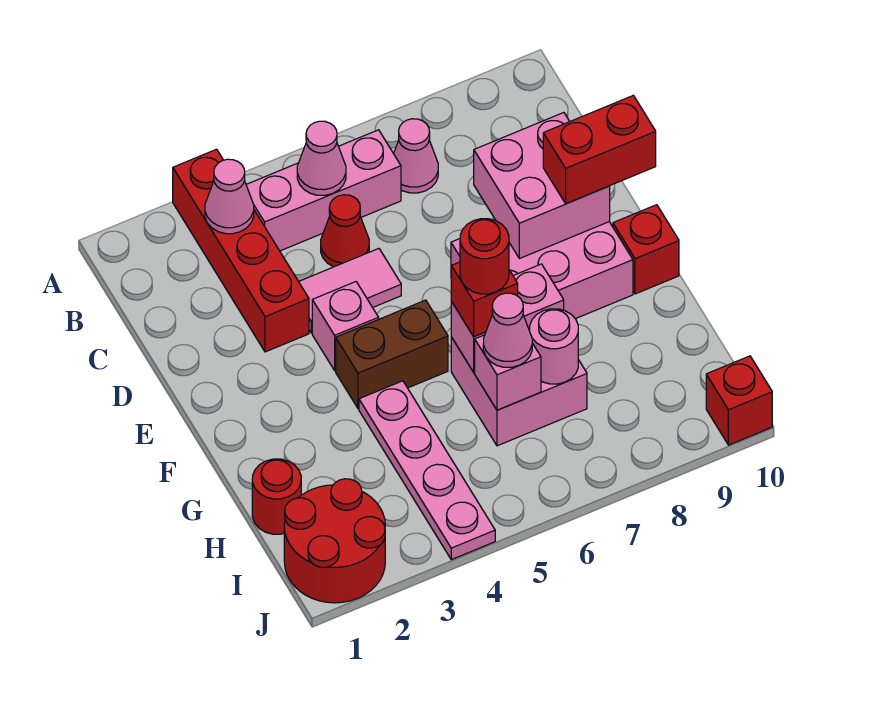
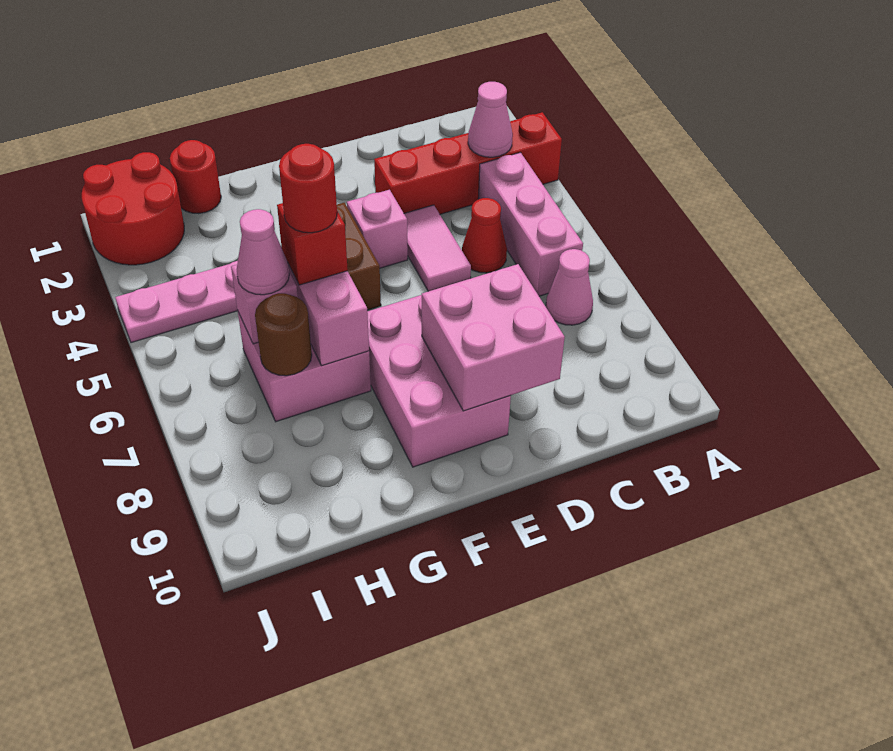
pink cone B5 level 2 -> none
red brick E9:E10 level 3 -> none
red brick F10 level 1 -> none
pink round brick H7 level 2 -> brown round brick H7 level 2
red brick J10 level 1 -> none

